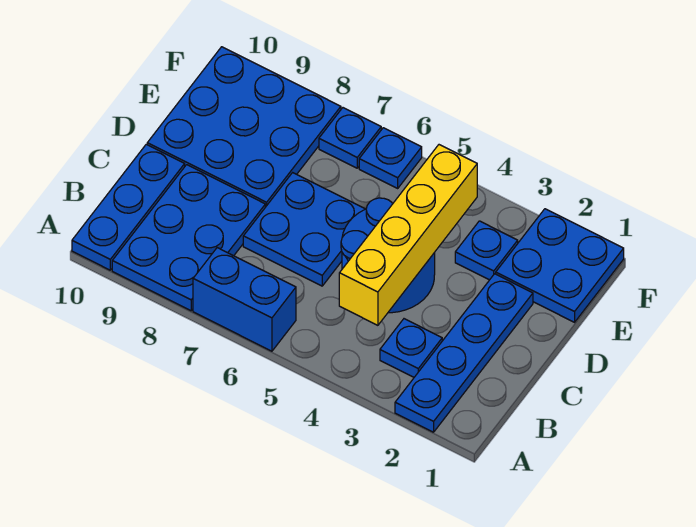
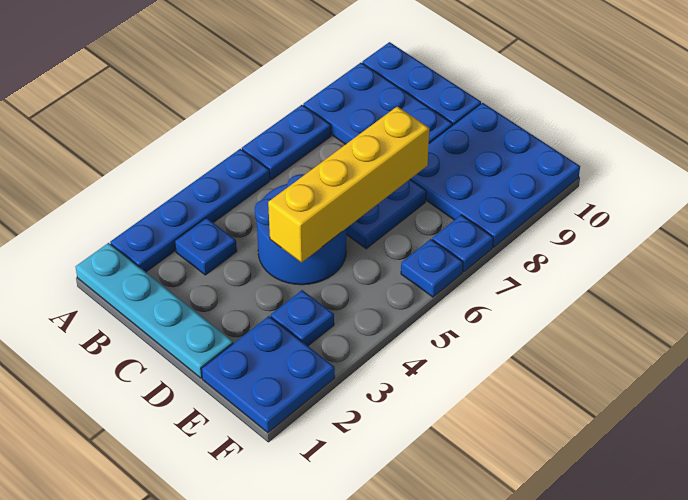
none -> cyan plate A1:D1 level 1
blue plate A2:D2 level 1 -> blue plate A2:A5 level 1
blue brick A6:A7 level 1 -> blue plate A6:A7 level 1
yellow brick B4:E4 level 2 -> yellow brick D4:D7 level 2

